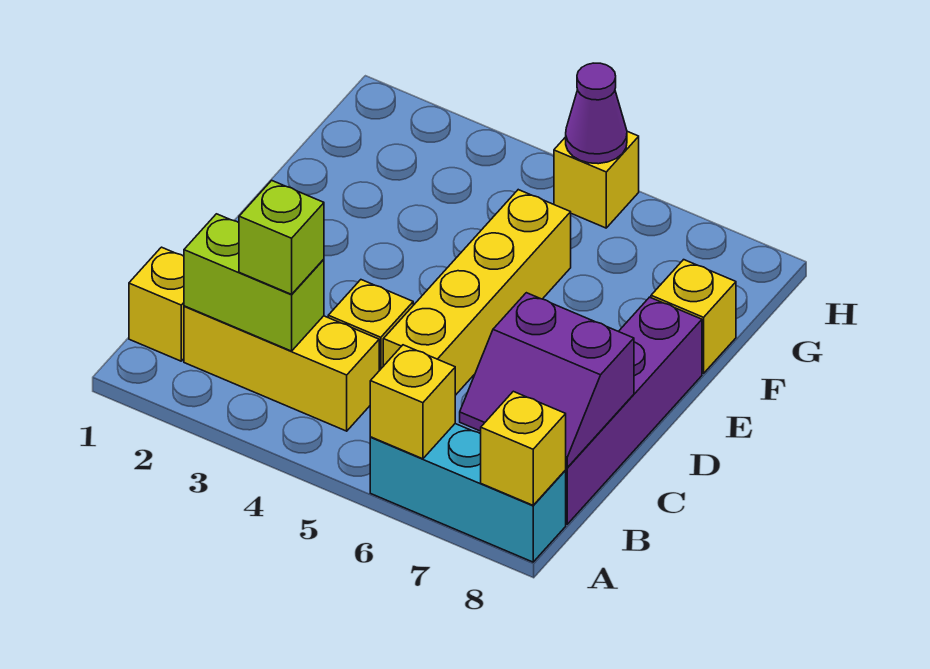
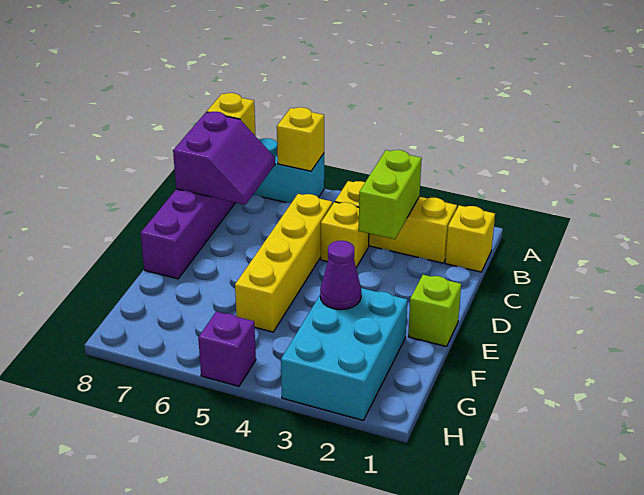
lime brick B2:B3 level 2 -> lime brick B3:C3 level 2
lime brick B3 level 3 -> lime brick E1 level 1
purple slope B7:C8 level 2 top C -> purple slope B7:C8 level 2 top 8
none -> cyan brick F2:H3 level 1
yellow brick F8 level 1 -> none
yellow brick H5 level 1 -> purple brick H5 level 1
purple cone H5 level 2 -> purple cone F3 level 2

